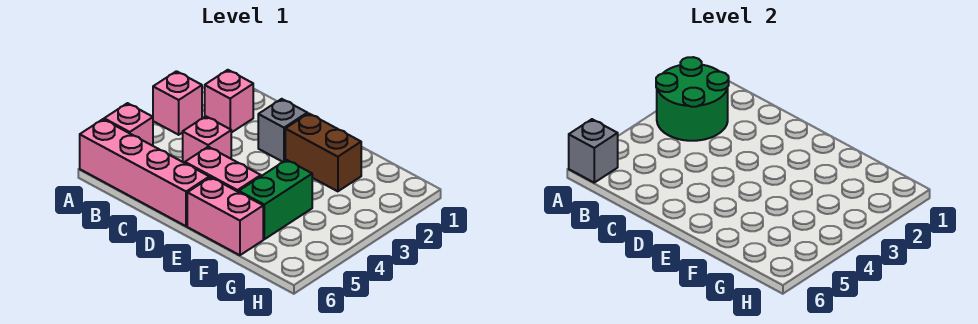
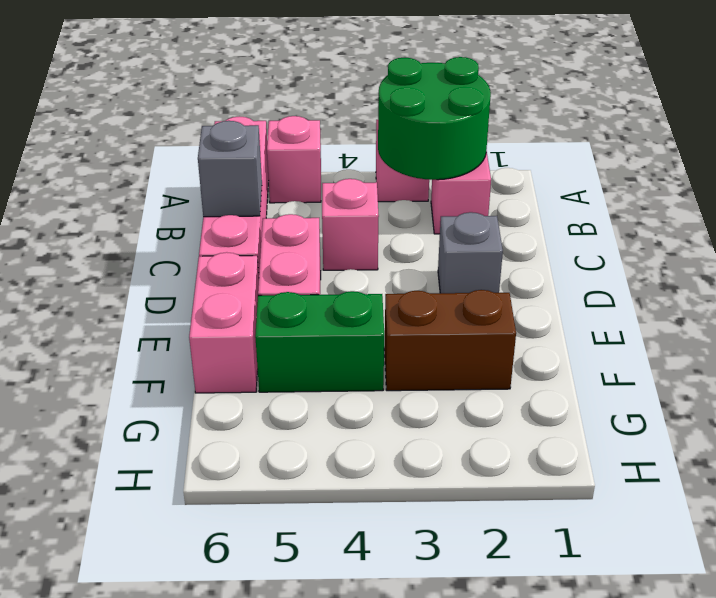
grey brick A6 level 2 -> grey brick C6 level 2
brown brick E2:F2 level 1 -> brown brick F2:F3 level 1

